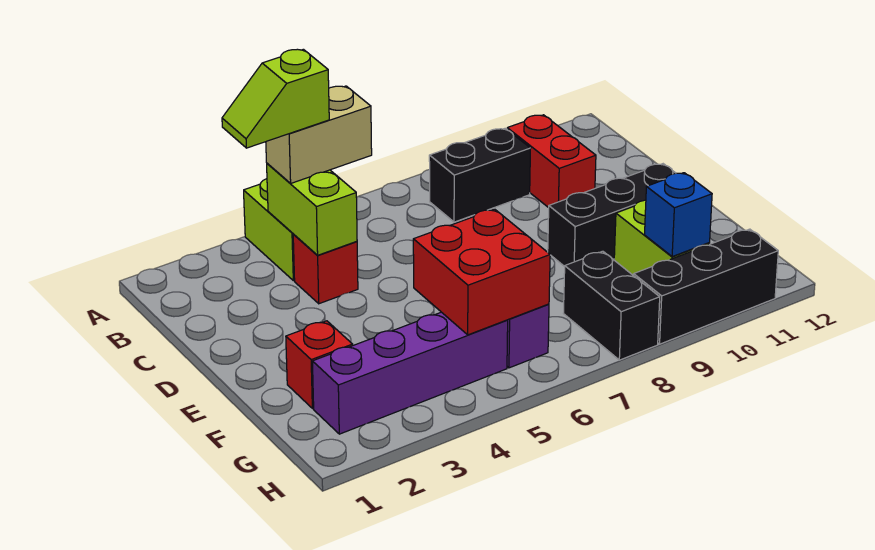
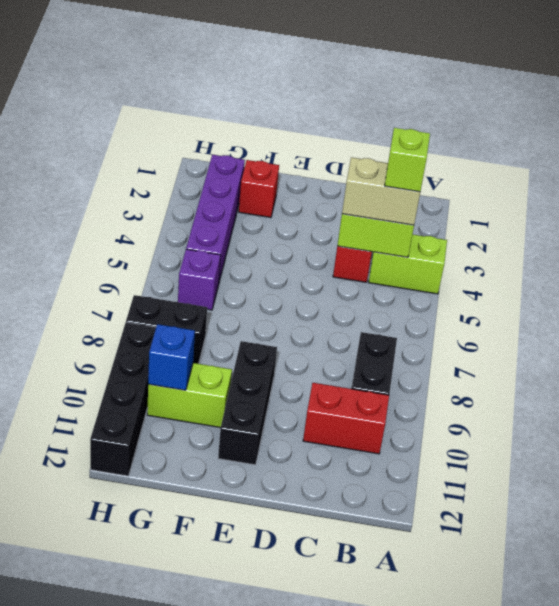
tan brick B4:B5 level 3 -> tan brick B4:C4 level 3
red brick F5:G6 level 2 -> none
black brick H9:H11 level 1 -> black brick H9:H12 level 1

